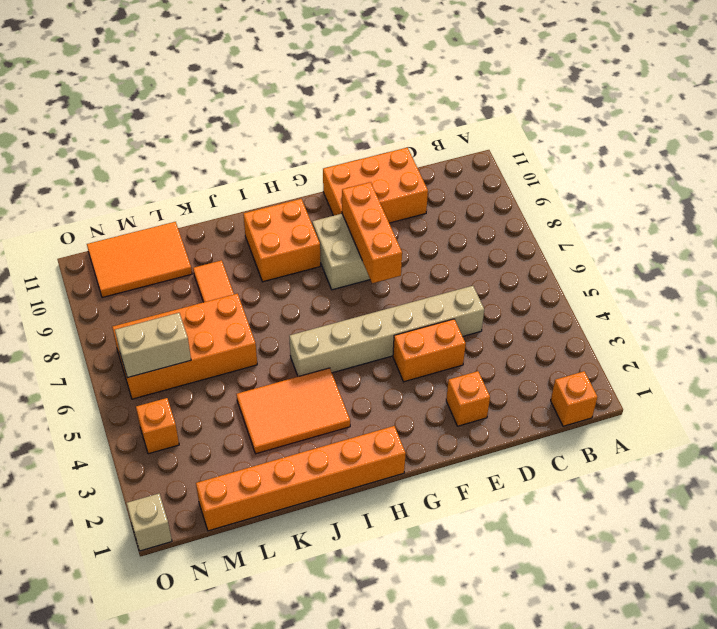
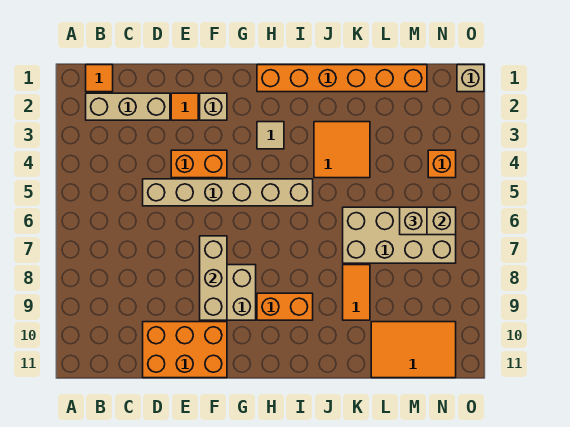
orange brick B1 level 1 -> orange tile B1 level 1
none -> tan brick B2:D2 level 1
orange brick E2 level 1 -> orange tile E2 level 1
none -> tan brick F2 level 1
orange brick F7:F9 level 2 -> tan brick F7:F9 level 2
none -> tan tile H3 level 1
orange brick H9:I10 level 1 -> orange brick H9:I9 level 1
orange tile I3:K4 level 1 -> orange tile J3:K4 level 1
orange brick K6:N7 level 1 -> tan brick K6:N7 level 1
none -> tan brick M6 level 3

